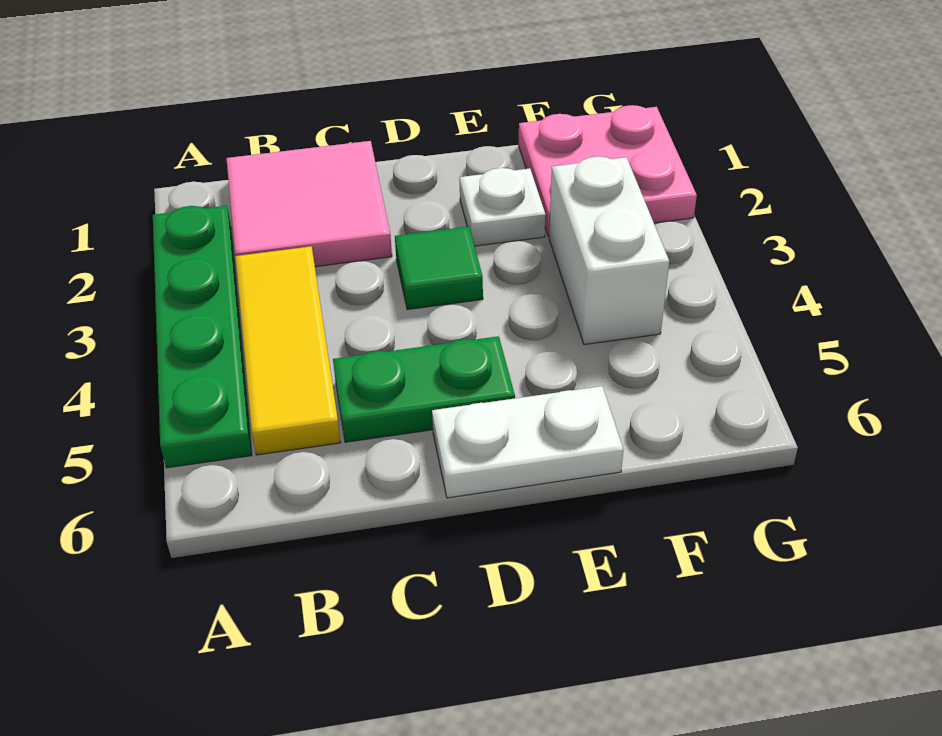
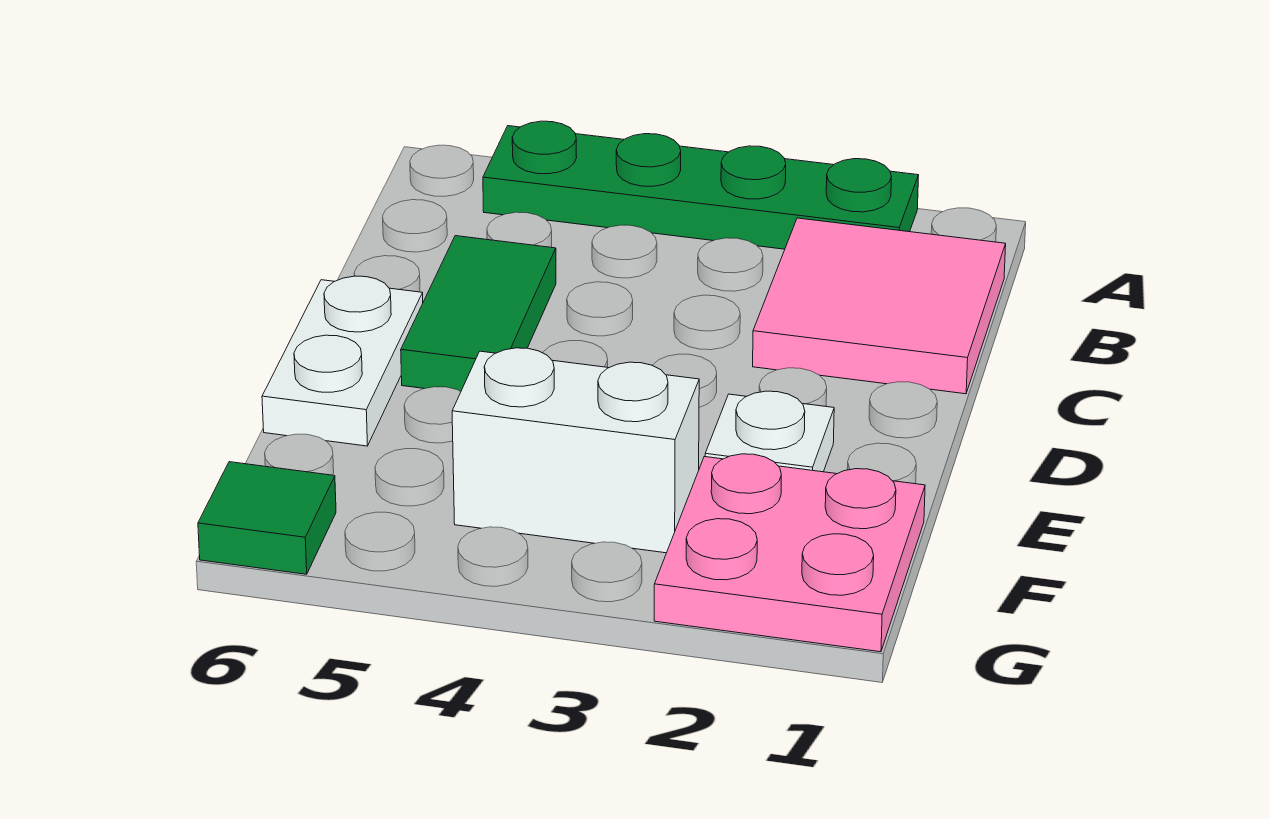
yellow tile B3:B5 level 1 -> none
green plate C5:D5 level 1 -> green tile C5:D5 level 1
green tile D3 level 1 -> green tile G6 level 1

